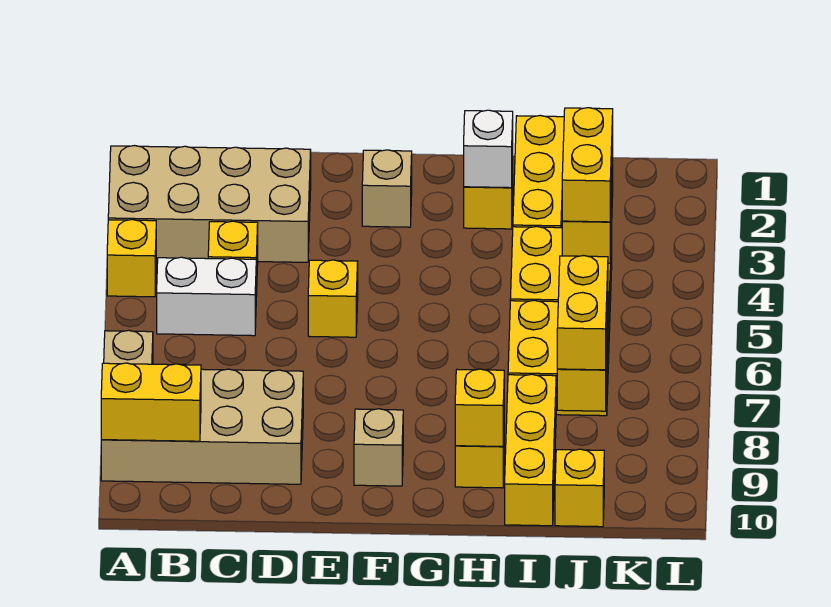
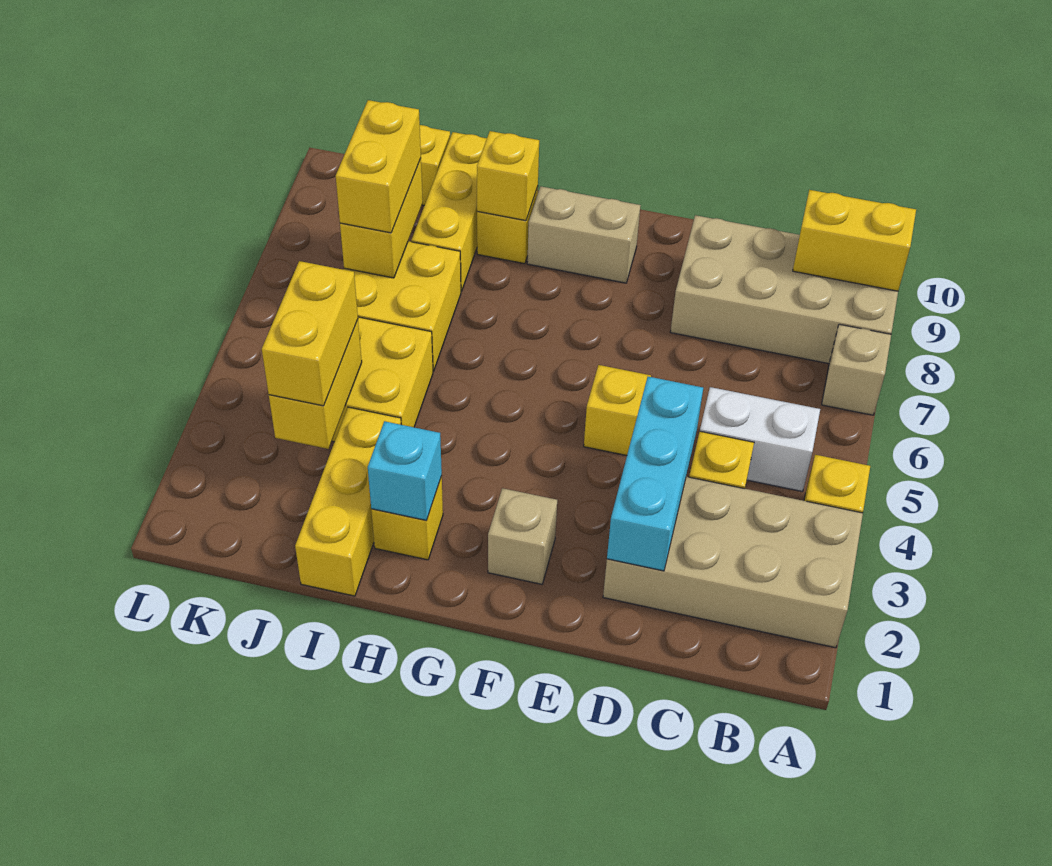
none -> cyan brick D2:D4 level 2
tan brick F9 level 1 -> tan brick F9:G9 level 1
white brick H2 level 2 -> cyan brick H2 level 2

